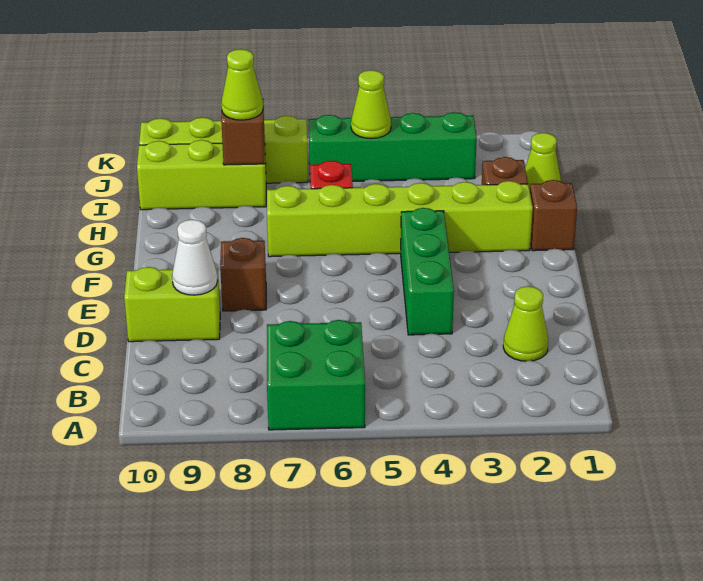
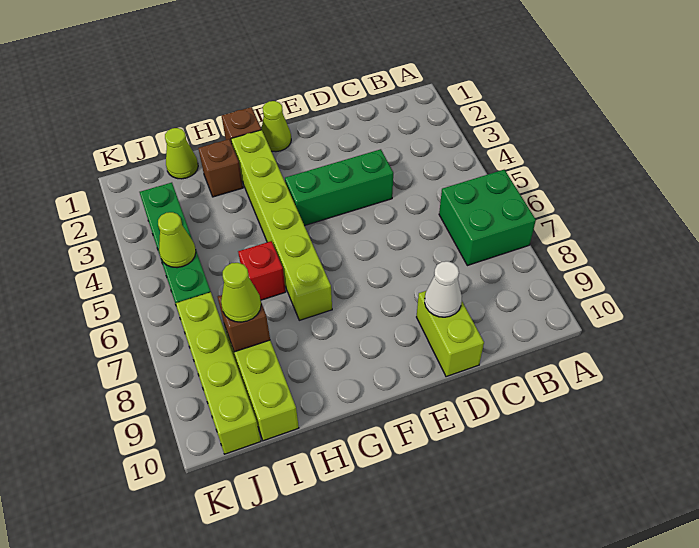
lime cone C2 level 1 -> lime cone F1 level 1
brown brick E8 level 1 -> none

